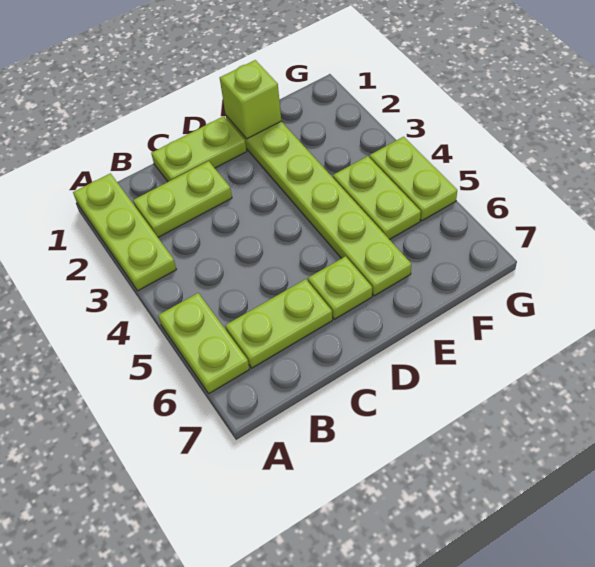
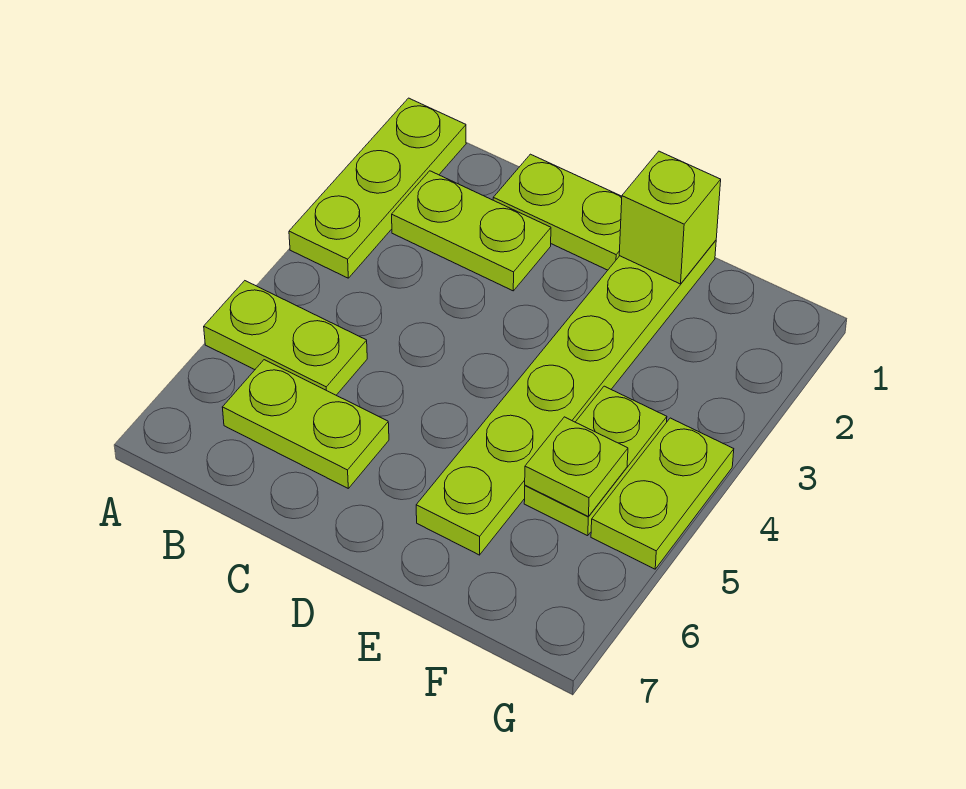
lime plate A5:A6 level 1 -> lime plate A5:B5 level 1
lime plate D6 level 1 -> lime plate F5 level 2

